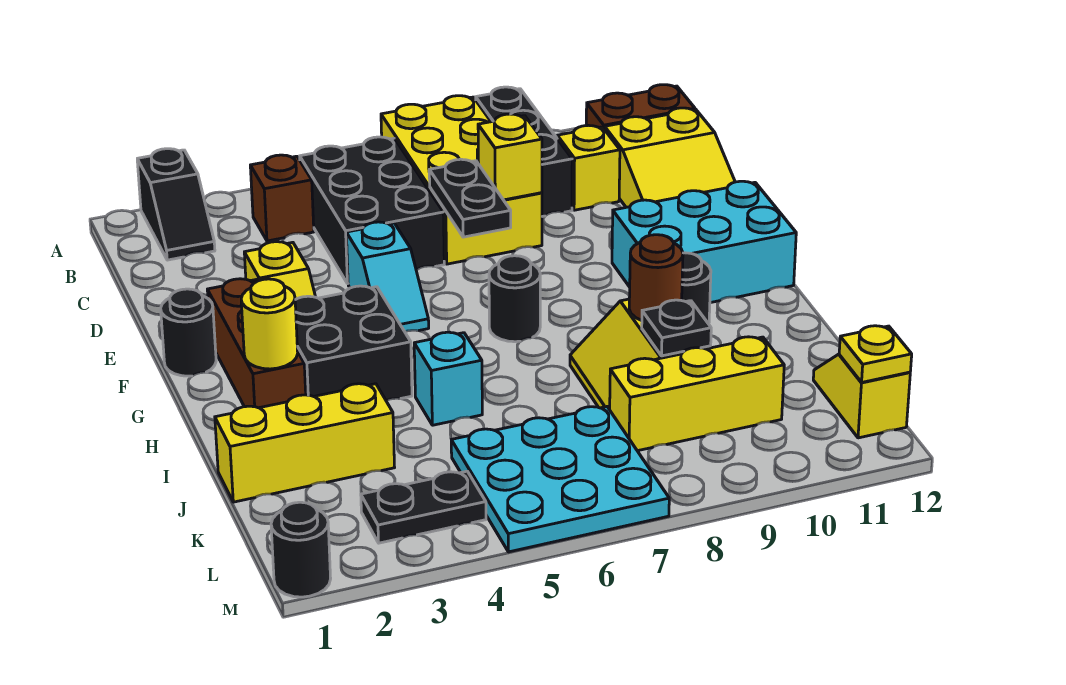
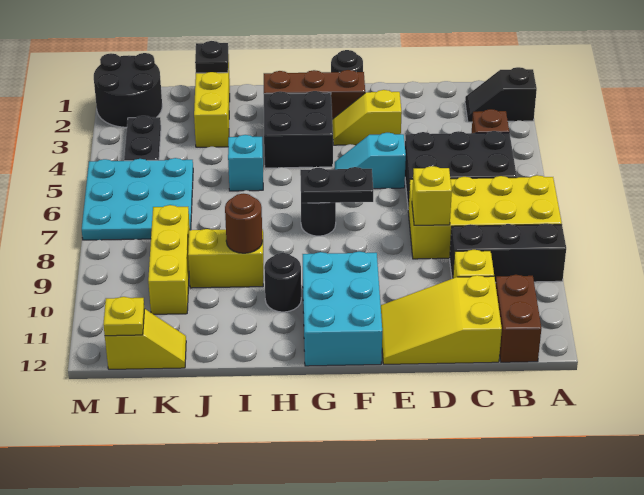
black plate D7:E7 level 2 -> black plate F7:G7 level 2
yellow round brick H2 level 2 -> none
black plate J9 level 2 -> black plate J1 level 2
black round brick M1 level 1 -> black round brick L1:M2 level 1

